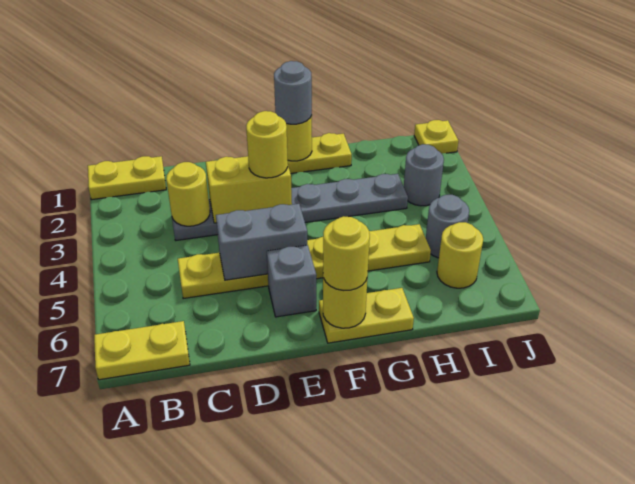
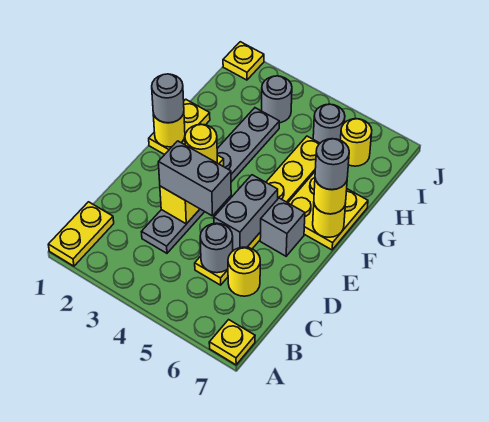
yellow plate A7:B7 level 1 -> yellow plate A7 level 1
yellow round brick C3 level 2 -> yellow round brick C6 level 1
none -> grey round brick C5 level 2
none -> grey brick D3:D4 level 3
yellow plate F7:G7 level 1 -> yellow plate F6:G7 level 1
none -> grey round brick F7 level 4

